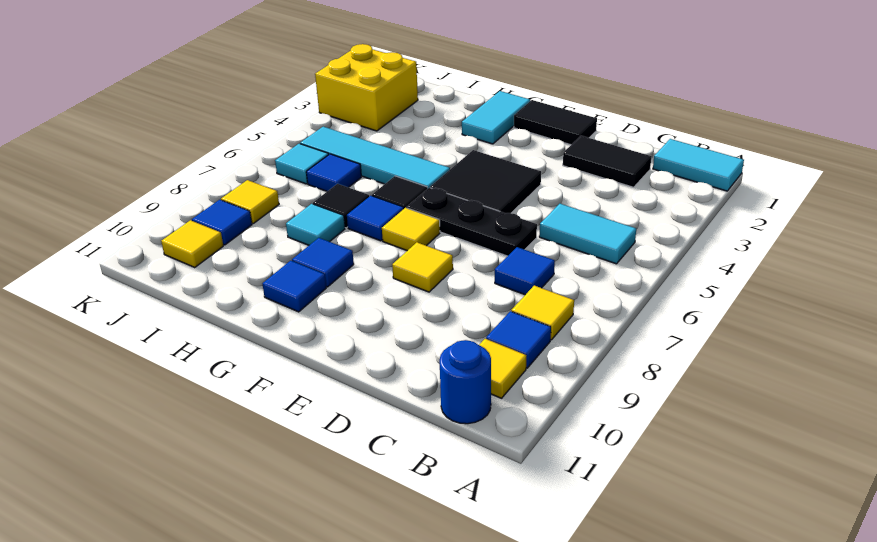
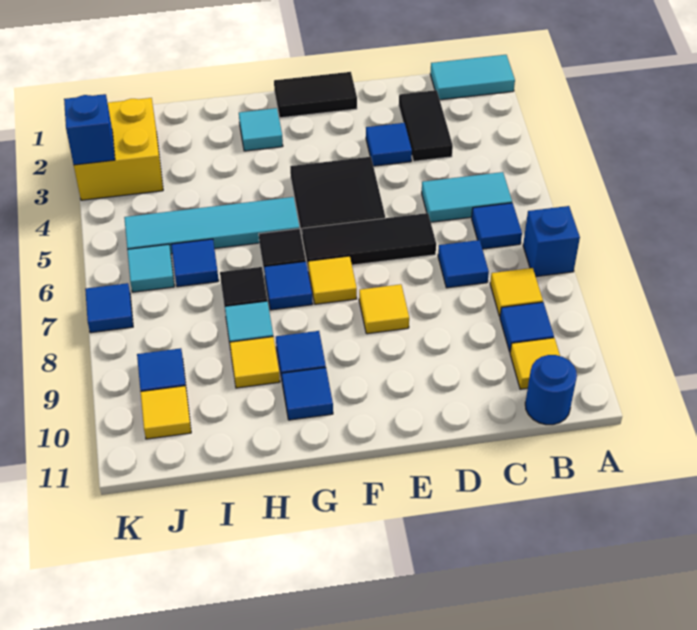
none -> blue brick A7 level 1
none -> blue tile B6 level 1
black tile C2:D2 level 1 -> black tile C2:C3 level 1
none -> blue tile D3 level 1
black plate D6:F6 level 1 -> black tile D6:F6 level 1
cyan tile G1:G2 level 1 -> cyan tile G2 level 1
yellow tile J8 level 1 -> yellow tile H9 level 1
none -> blue brick K3 level 2
none -> blue tile K7 level 1

